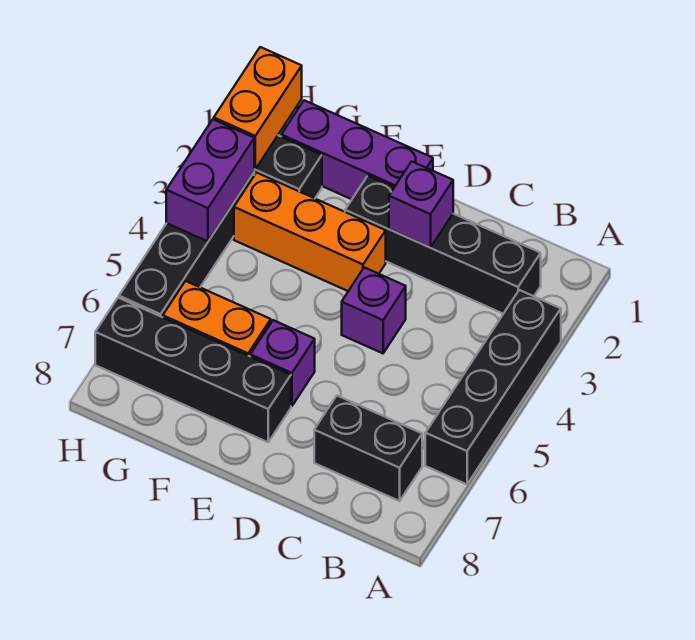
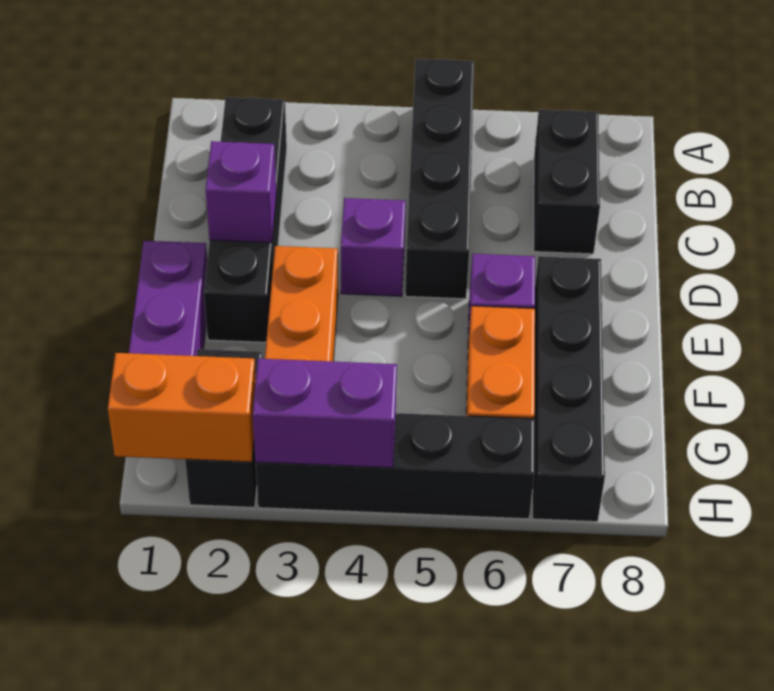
black brick A3:A6 level 1 -> black brick A5:D5 level 1

